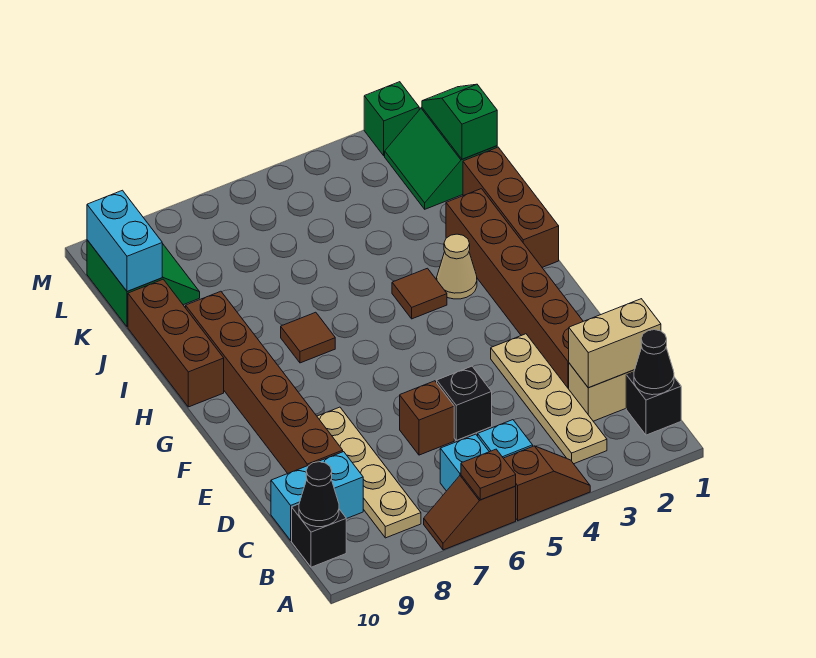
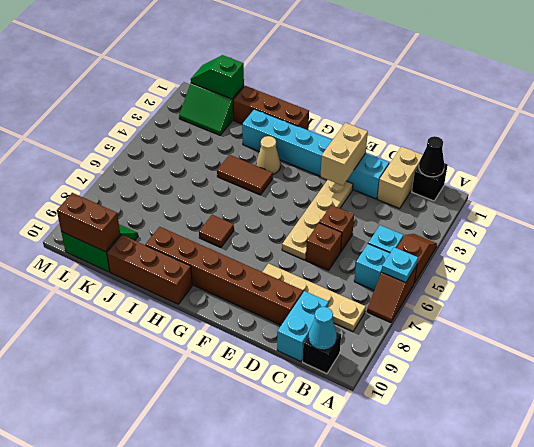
brown plate A6 level 2 -> cyan plate A6 level 2
tan plate B3:E3 level 1 -> tan plate E3:E6 level 1
black cone B10 level 2 -> cyan cone B10 level 2
tan brick C1:C2 level 2 -> tan brick E2:E3 level 2
brown brick D2:I2 level 1 -> cyan brick D2:I2 level 1
black brick D5 level 1 -> brown brick D5 level 1
brown tile H4 level 1 -> brown tile H4:I4 level 1
cyan brick K10:L10 level 2 -> brown brick K10:L10 level 2
green brick M2 level 1 -> none

